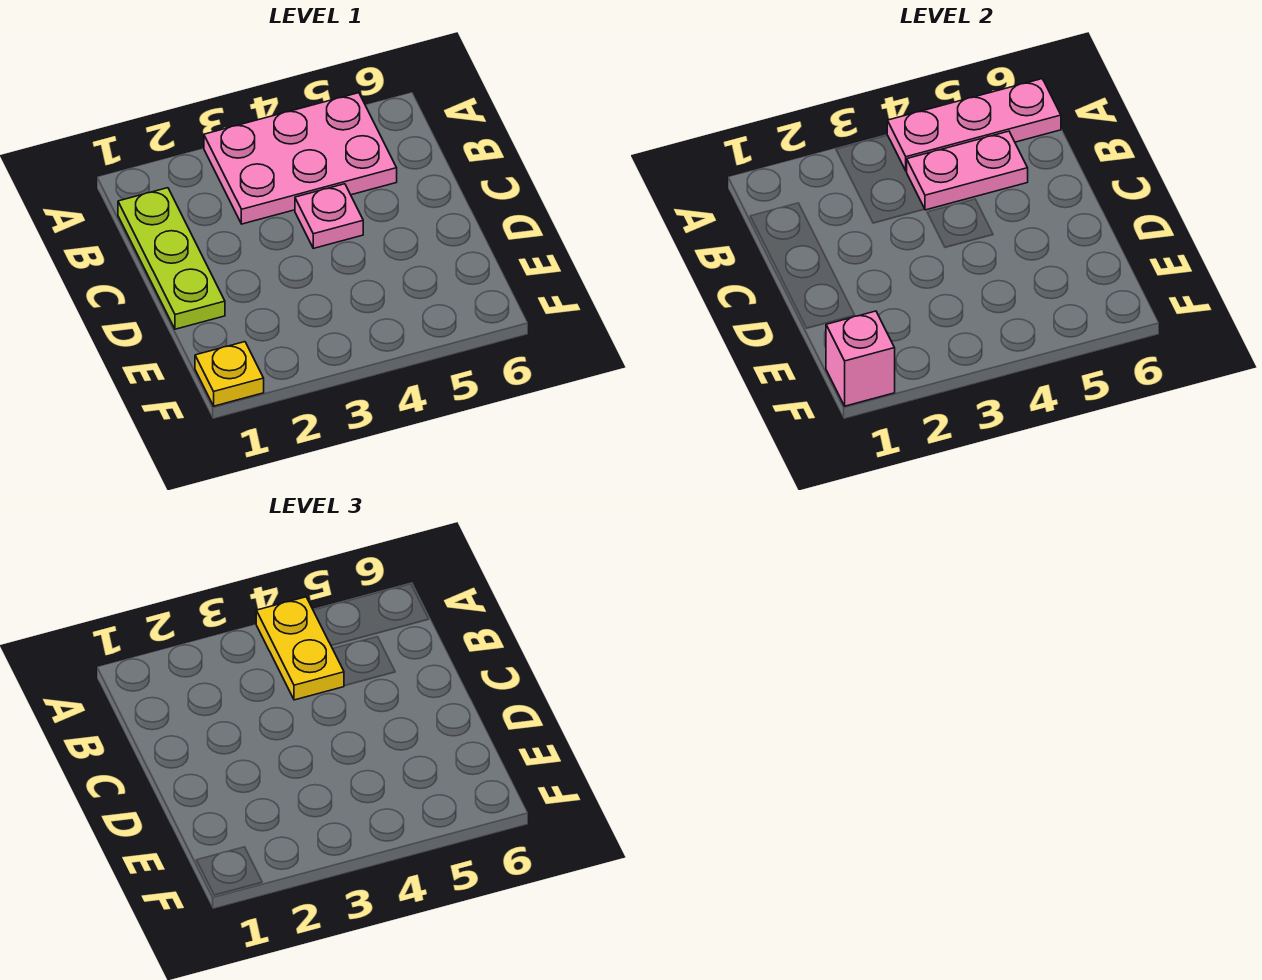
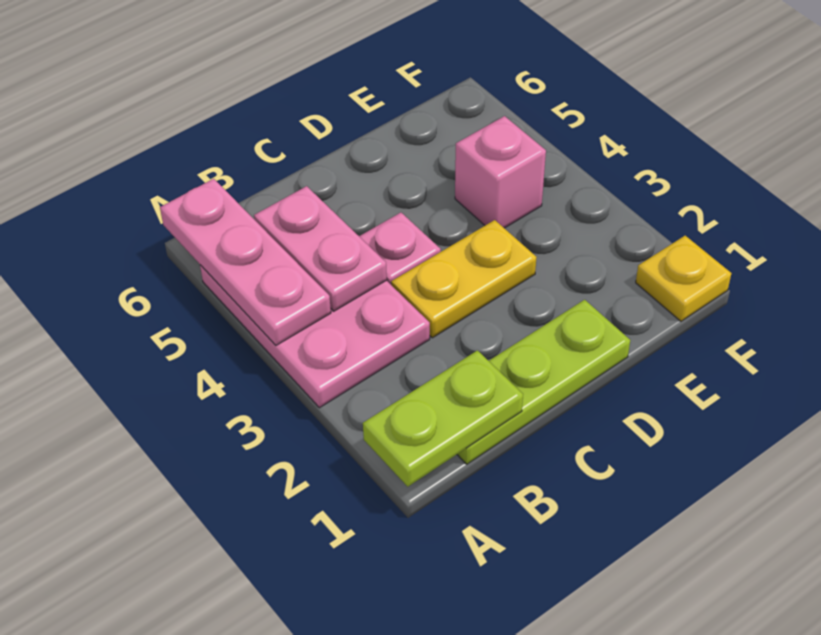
none -> lime plate A1:B1 level 2
yellow plate A4:B4 level 3 -> yellow plate C3:D3 level 1
pink brick F1 level 2 -> pink brick E4 level 1

